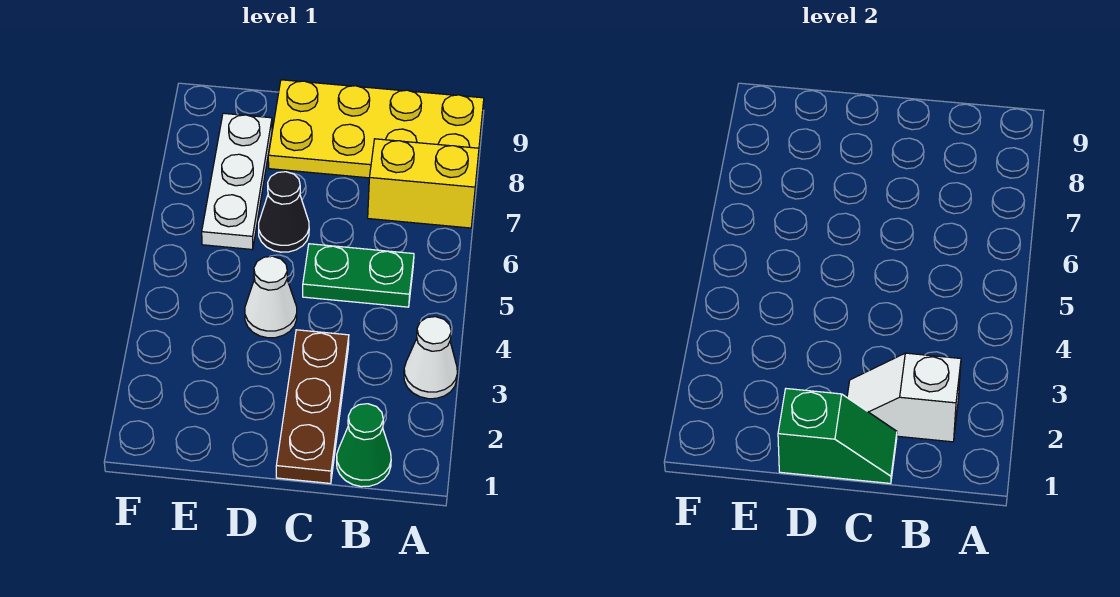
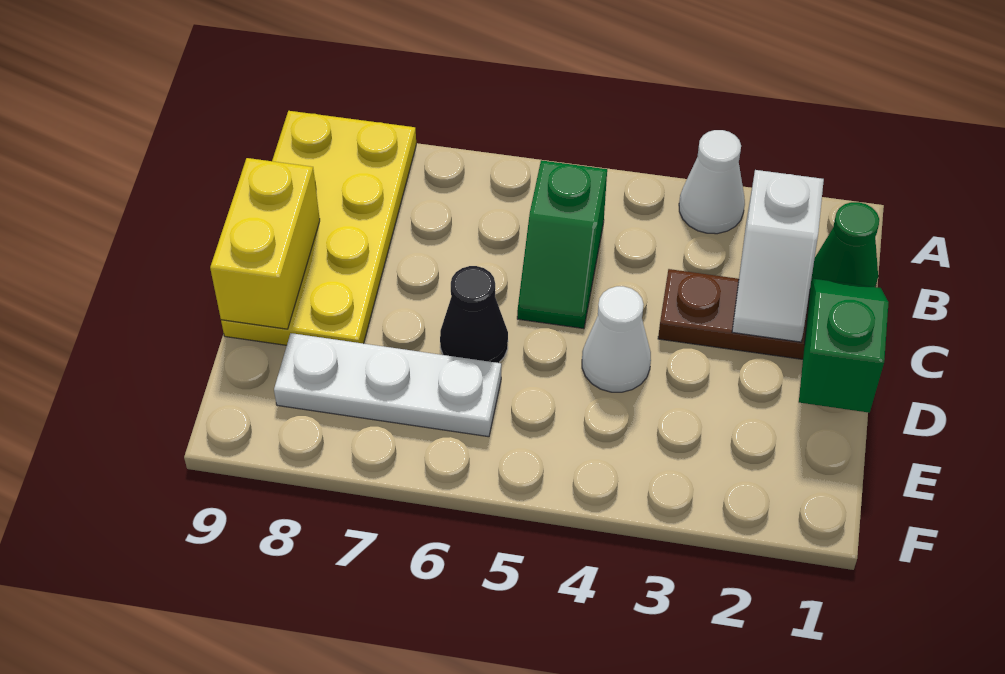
yellow brick A7:B7 level 1 -> yellow brick C9:D9 level 2
green plate B5:C5 level 1 -> green slope B5:C5 level 1 top B

